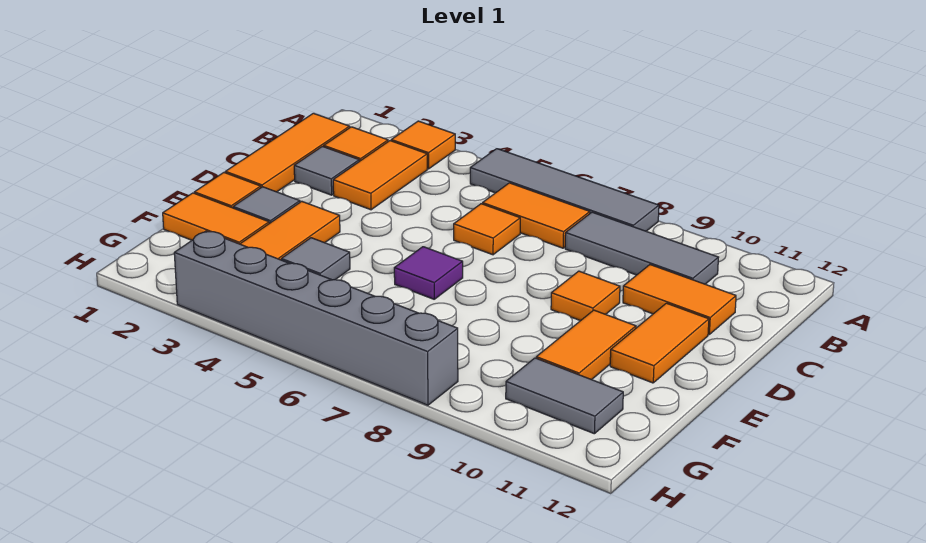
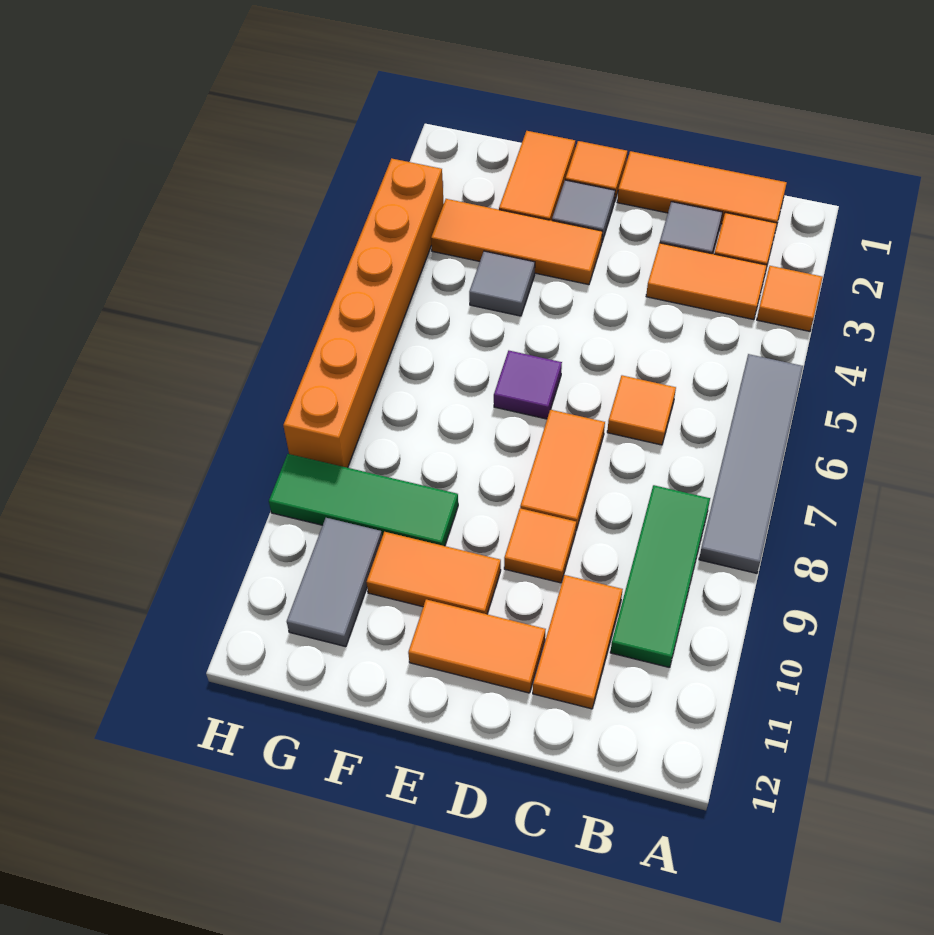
orange tile B6:B7 level 1 -> orange tile D7:D8 level 1
grey tile B8:B10 level 1 -> green tile B8:B10 level 1
none -> green tile F9:H9 level 1
grey brick H3:H8 level 1 -> orange brick H3:H8 level 1

